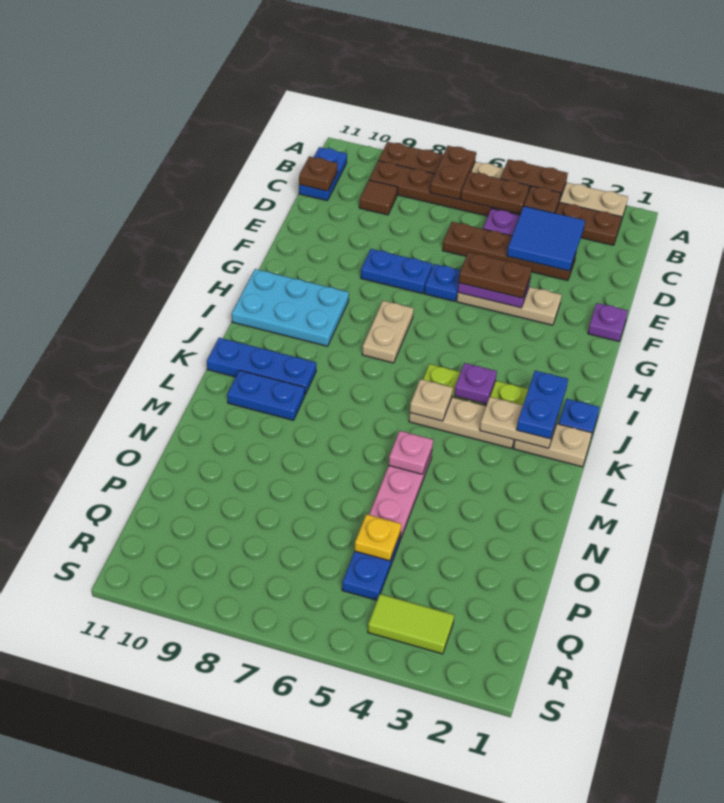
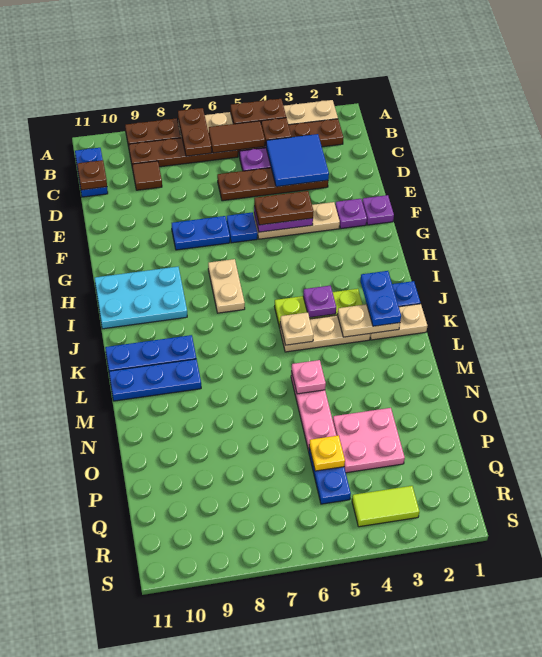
brown plate B5:B6 level 2 -> brown tile B5:B6 level 2
none -> purple plate F2 level 1
blue plate L9:L10 level 1 -> blue plate L9:L11 level 1
none -> pink plate O3:P4 level 1

